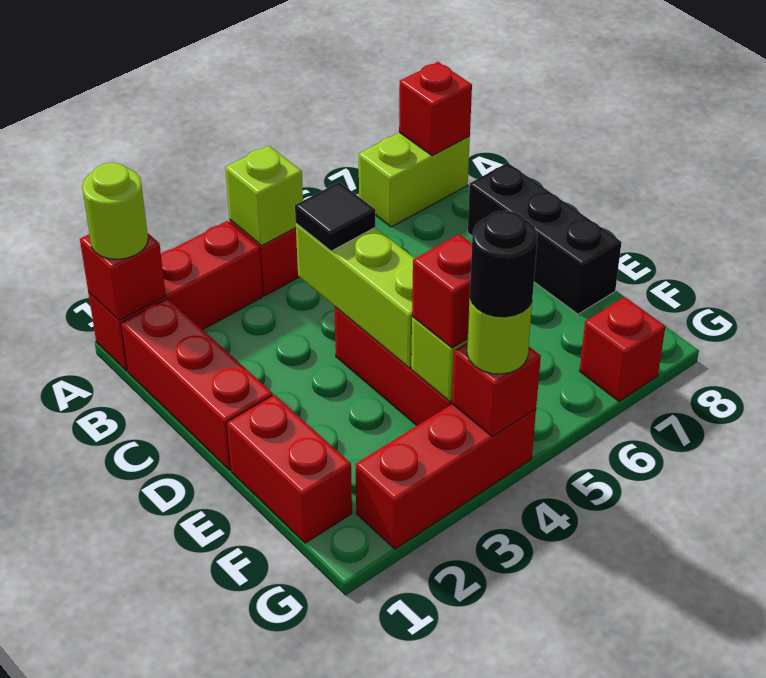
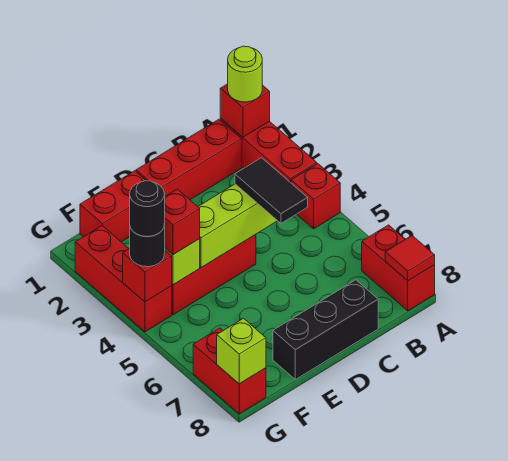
lime brick A4 level 2 -> lime brick G8 level 2
lime brick A7:A8 level 1 -> red brick A7:A8 level 1
red brick A8 level 2 -> red tile A8 level 2
black tile C4 level 3 -> black tile C4:C5 level 3
lime round brick G4 level 3 -> black round brick G4 level 3
red brick G7 level 1 -> red brick G7:G8 level 1

